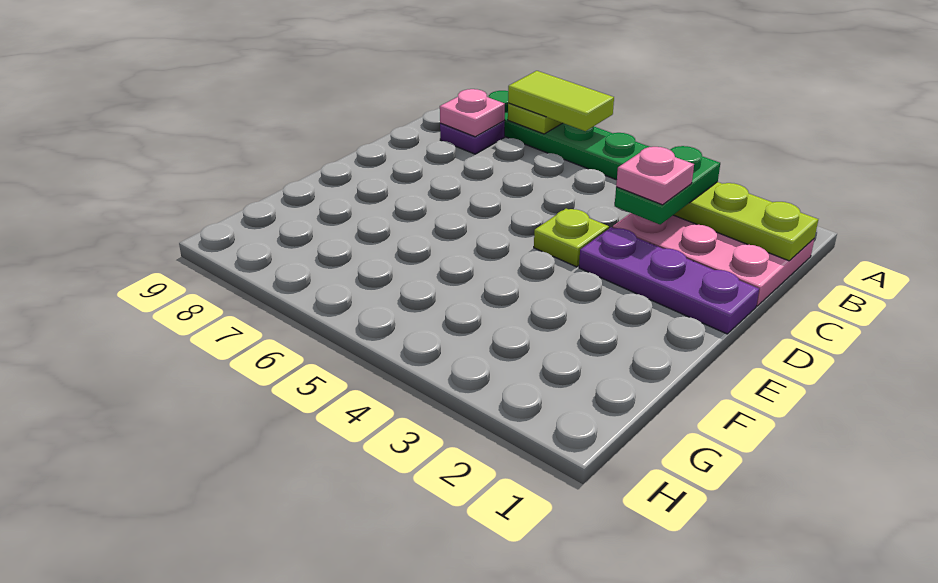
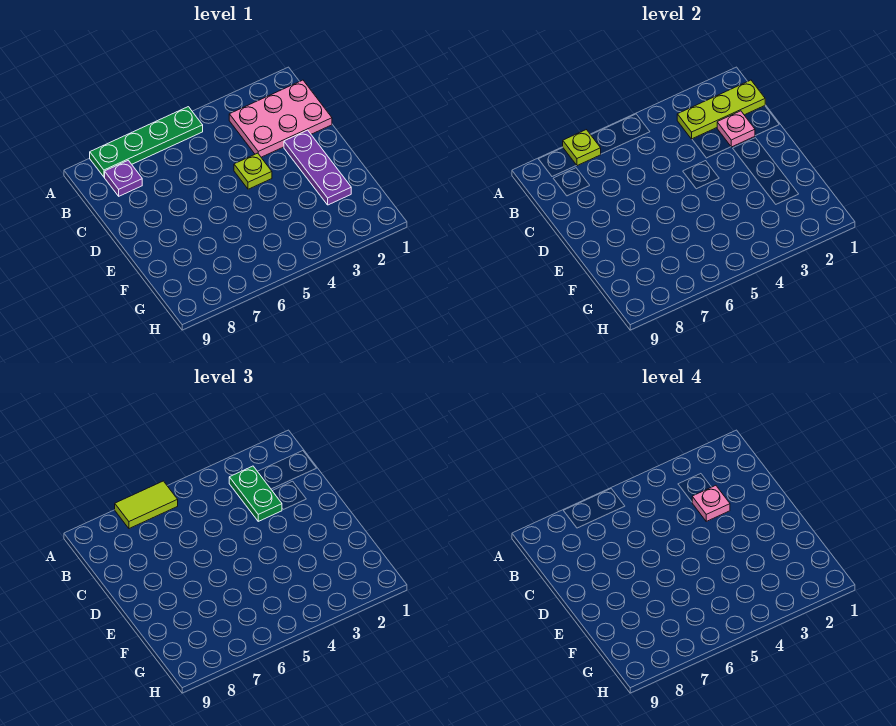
pink plate B8 level 2 -> pink plate C2 level 2
purple plate D1:D3 level 1 -> purple plate D2:F2 level 1

